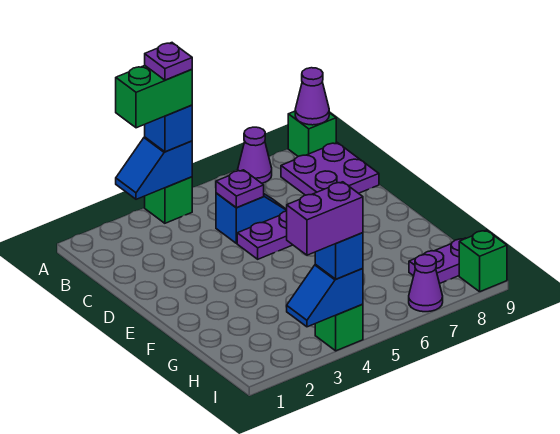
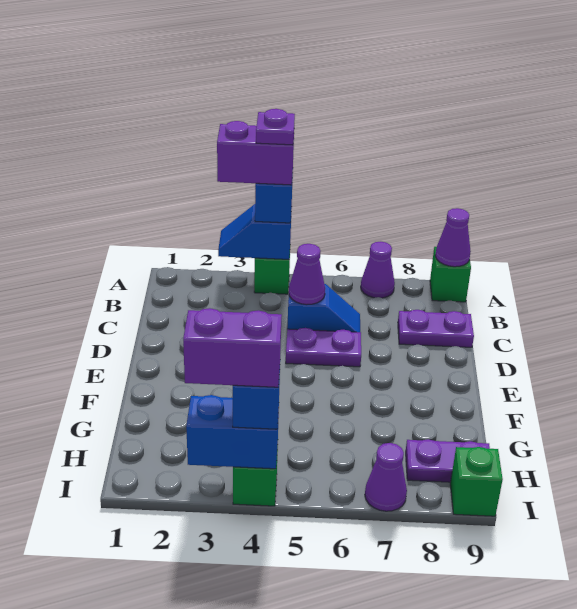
green brick A3:A4 level 4 -> purple brick A3:A4 level 4
purple plate B8:C9 level 1 -> purple plate C8:C9 level 1
purple plate C5 level 2 -> purple cone C5 level 2
blue slope I3:I4 level 2 top 4 -> blue brick I3:I4 level 2

